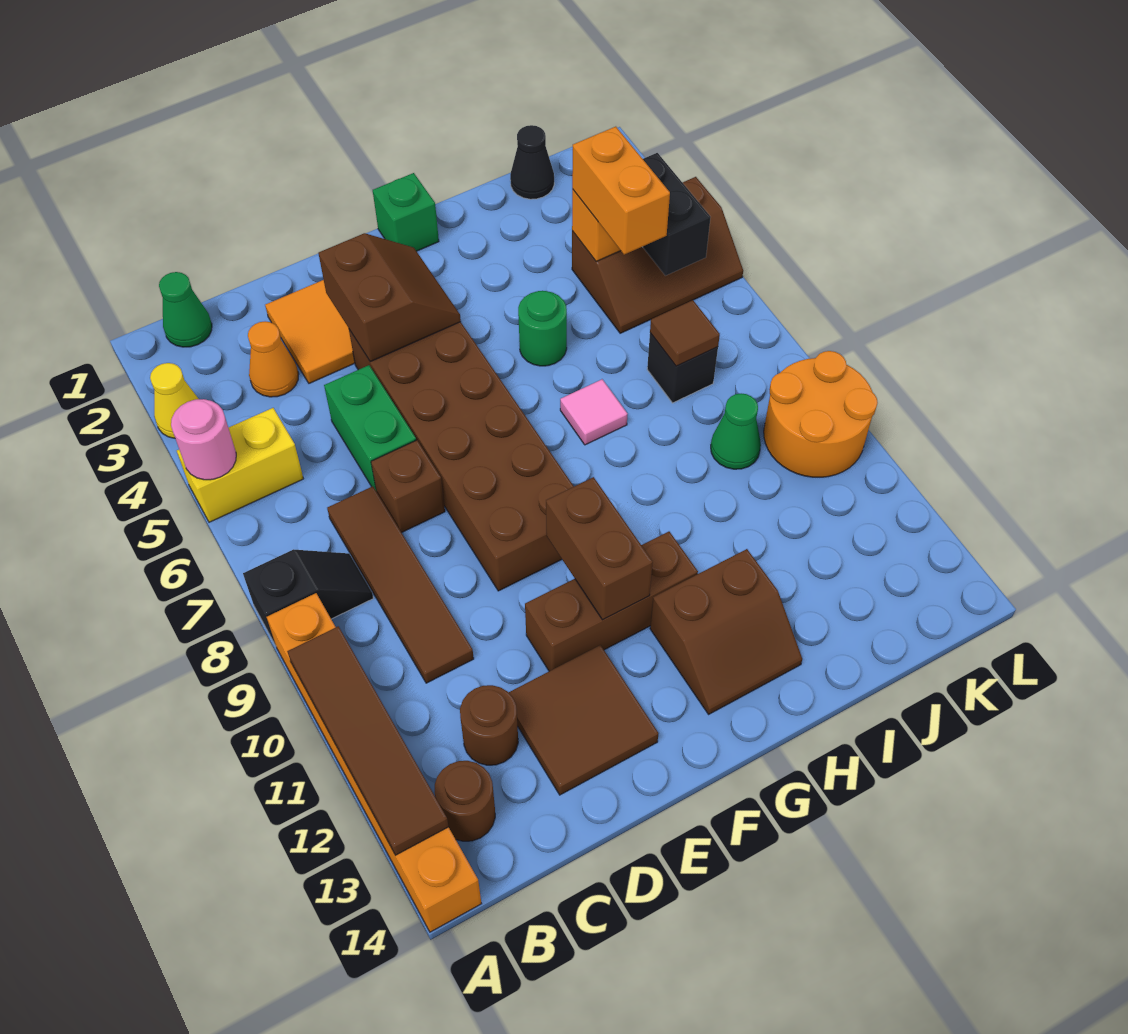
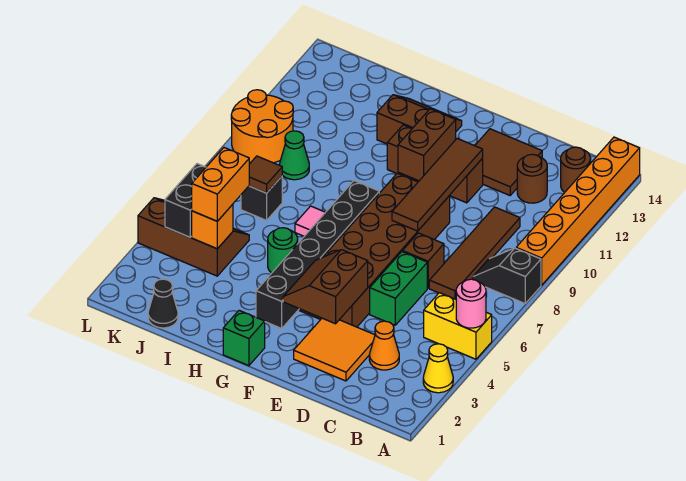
brown tile A10:A13 level 2 -> brown tile E8:E11 level 2
green cone B1 level 1 -> none
none -> black brick G3:G8 level 1

